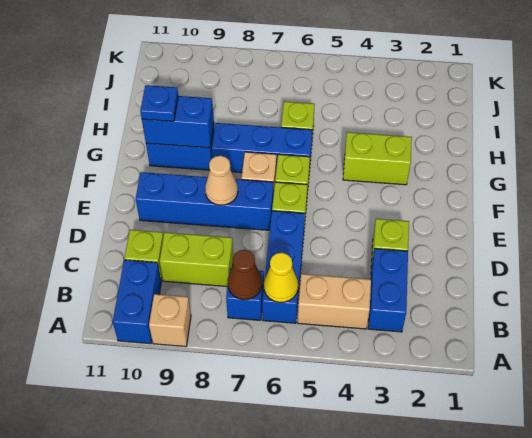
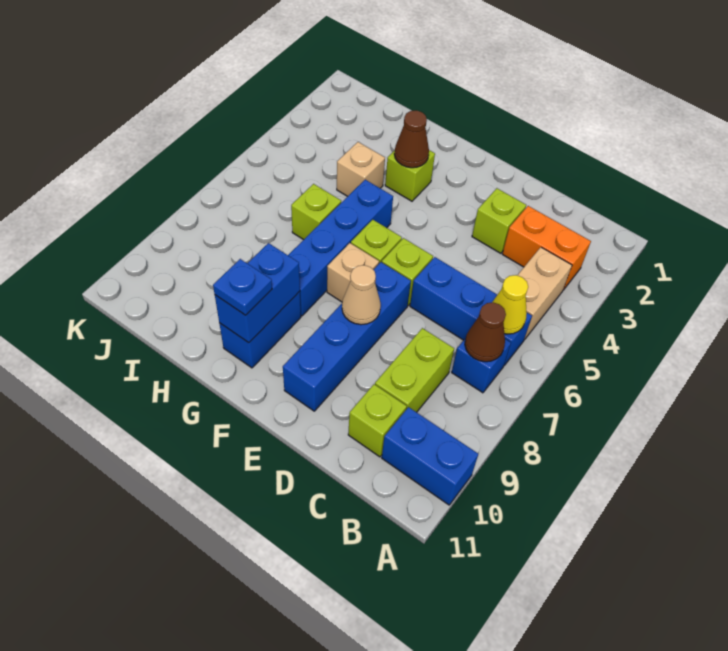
tan brick A9 level 1 -> tan brick H4 level 1
blue brick B3:C3 level 1 -> orange brick B3:C3 level 1
lime brick G3:G4 level 1 -> lime brick G3 level 1
none -> brown cone G3 level 2
blue brick G6:G8 level 1 -> blue brick G5:G8 level 1

